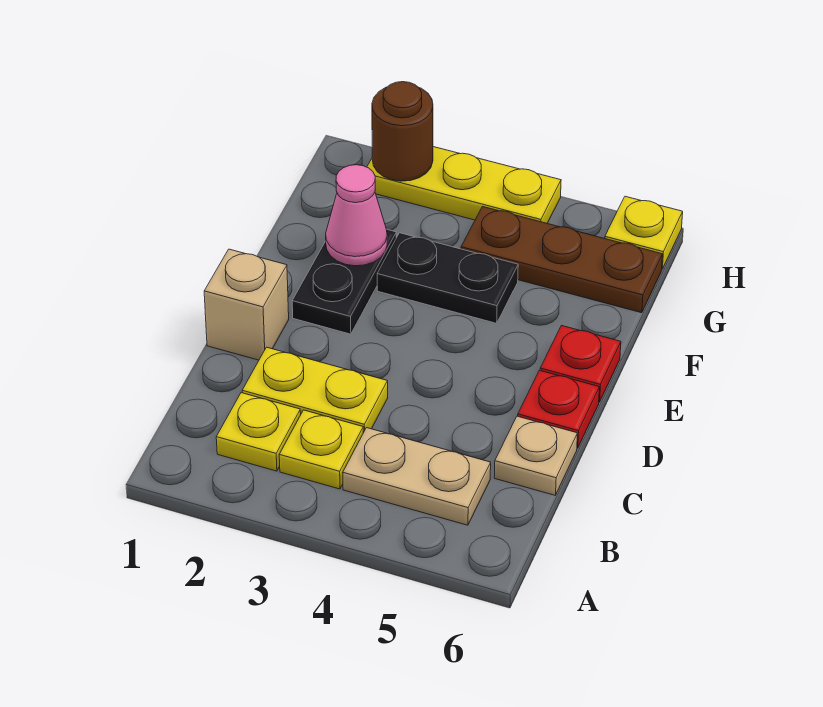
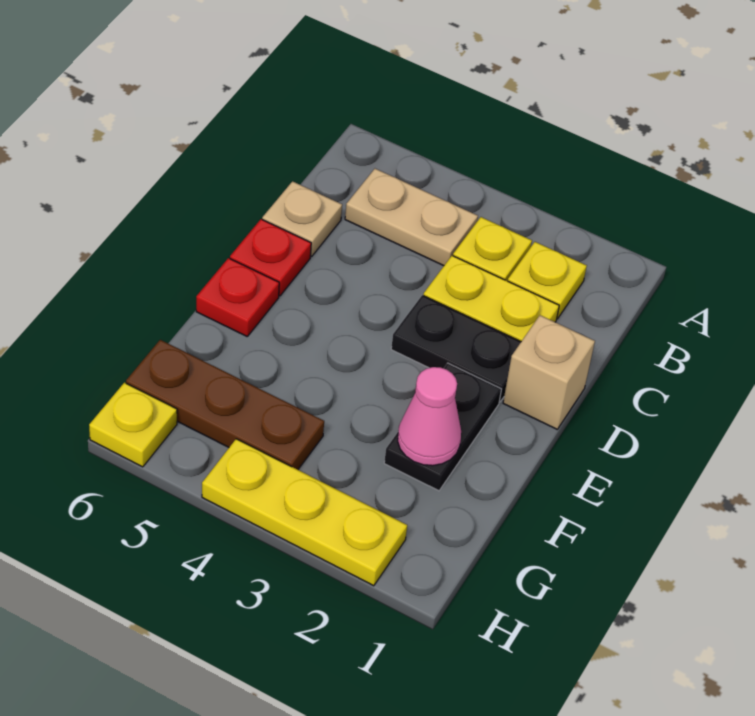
black plate F3:F4 level 1 -> black plate D2:D3 level 1
brown round brick H2 level 2 -> none

